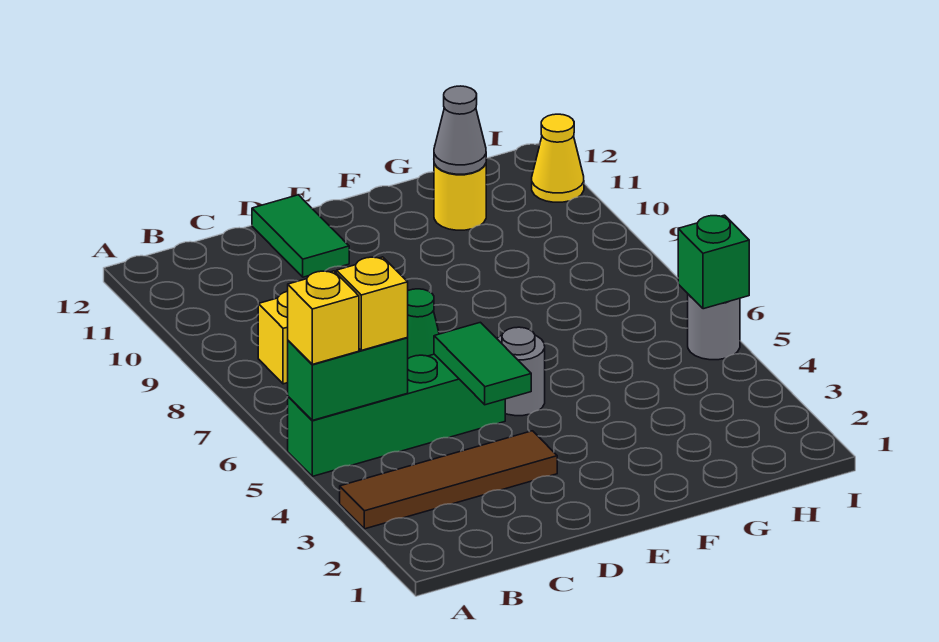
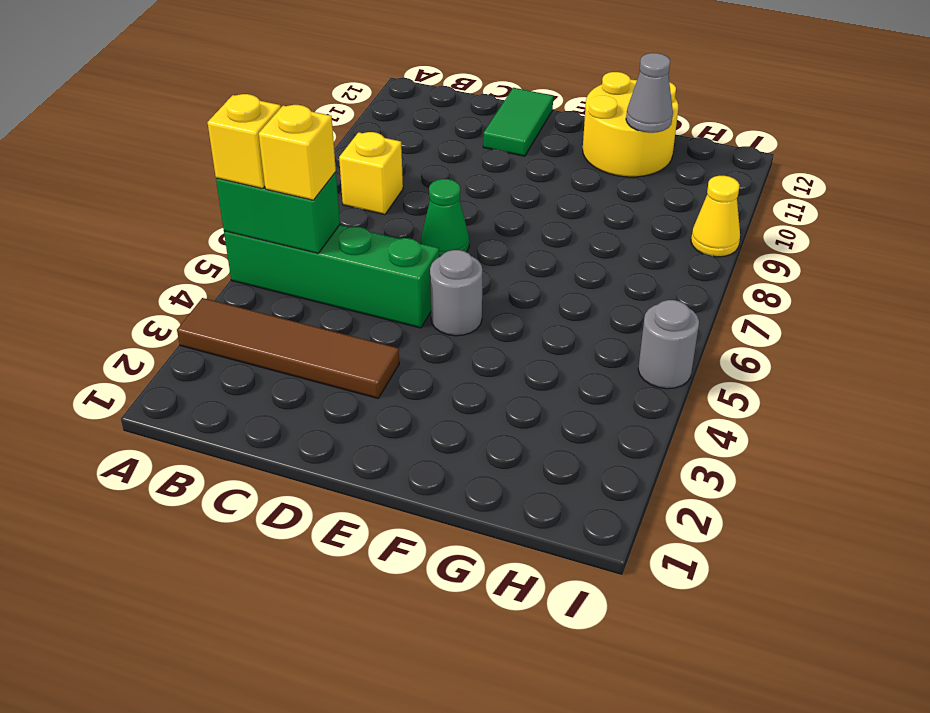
green tile D4:D5 level 2 -> none
yellow round brick G11 level 1 -> yellow round brick F11:G12 level 1
green brick I5 level 2 -> none
yellow cone I11 level 1 -> yellow cone I9 level 1

